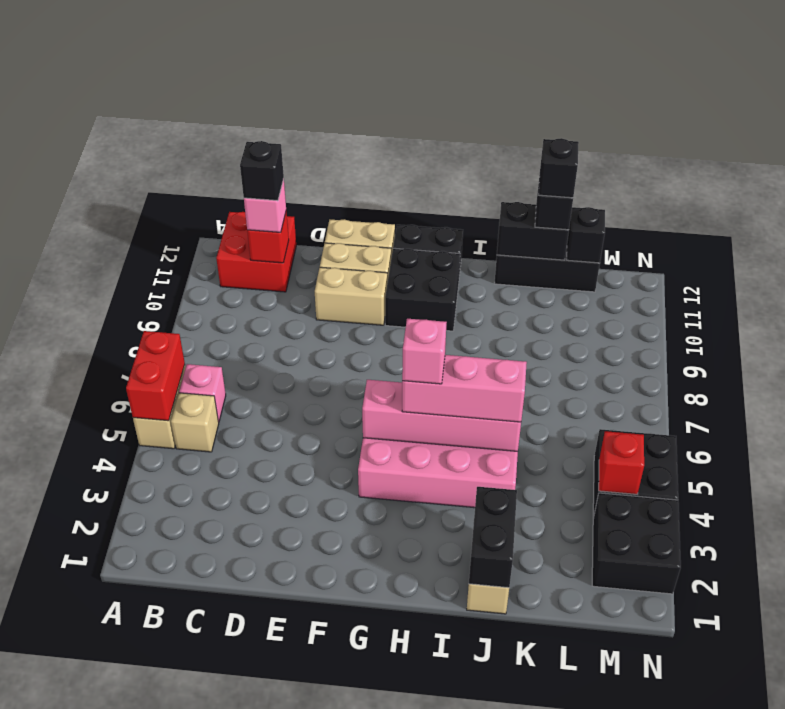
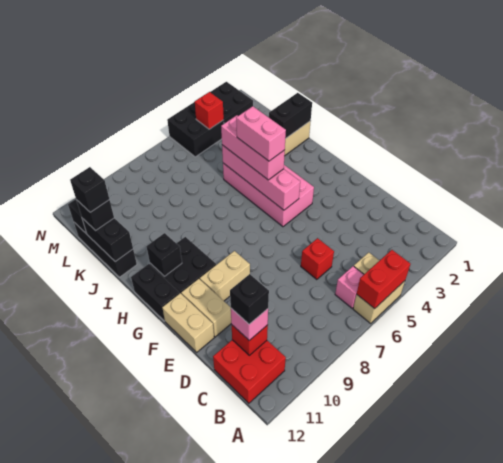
none -> red brick D6 level 1
tan brick E10:F10 level 1 -> tan brick F9:F10 level 1
pink brick H5 level 4 -> pink brick H5:I5 level 4
none -> black brick H11 level 2

